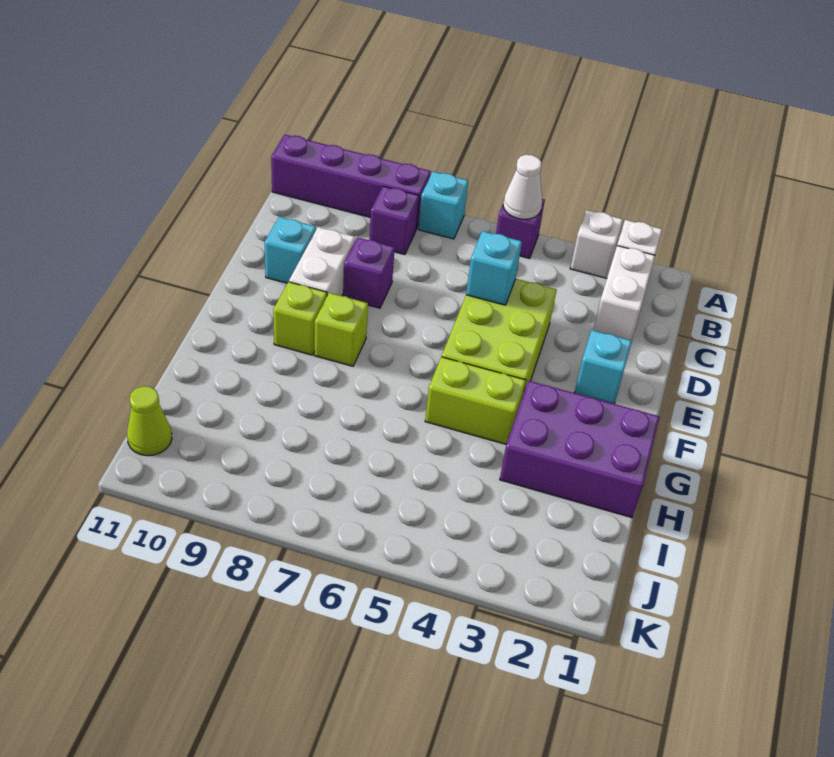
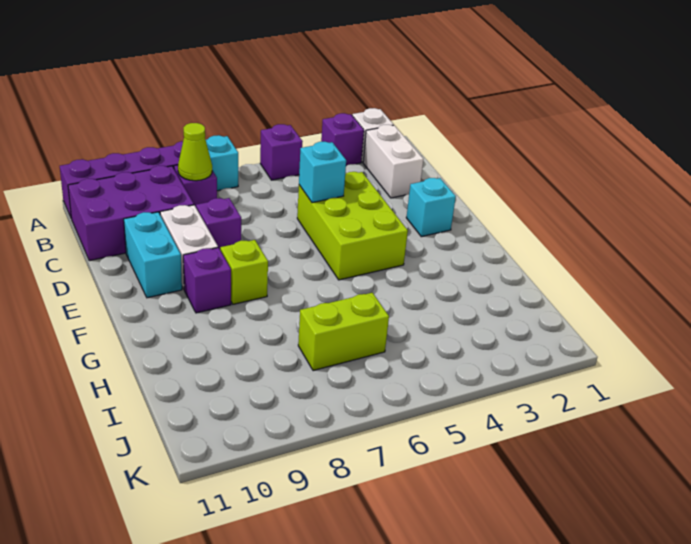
white brick A3 level 1 -> purple brick A3 level 1
white cone A5 level 2 -> none
cyan brick D10 level 1 -> cyan brick D10:E10 level 1
lime brick F9 level 1 -> purple brick F9 level 1
purple brick G1:H3 level 1 -> purple brick B9:C11 level 1
lime brick G4:G5 level 1 -> lime brick I6:I7 level 1
lime cone J11 level 1 -> lime cone B8 level 2

